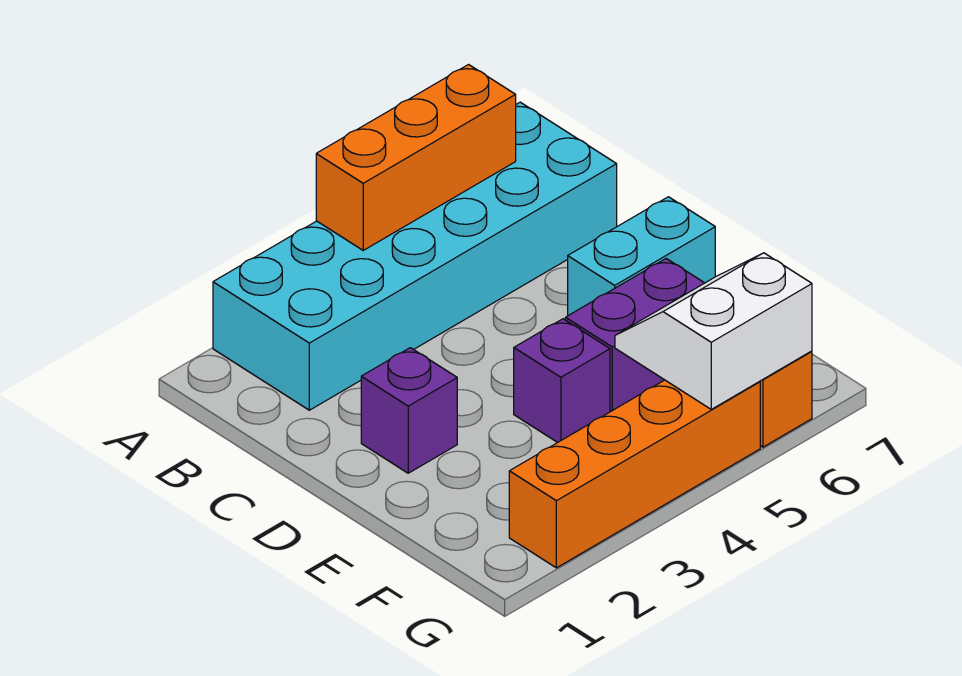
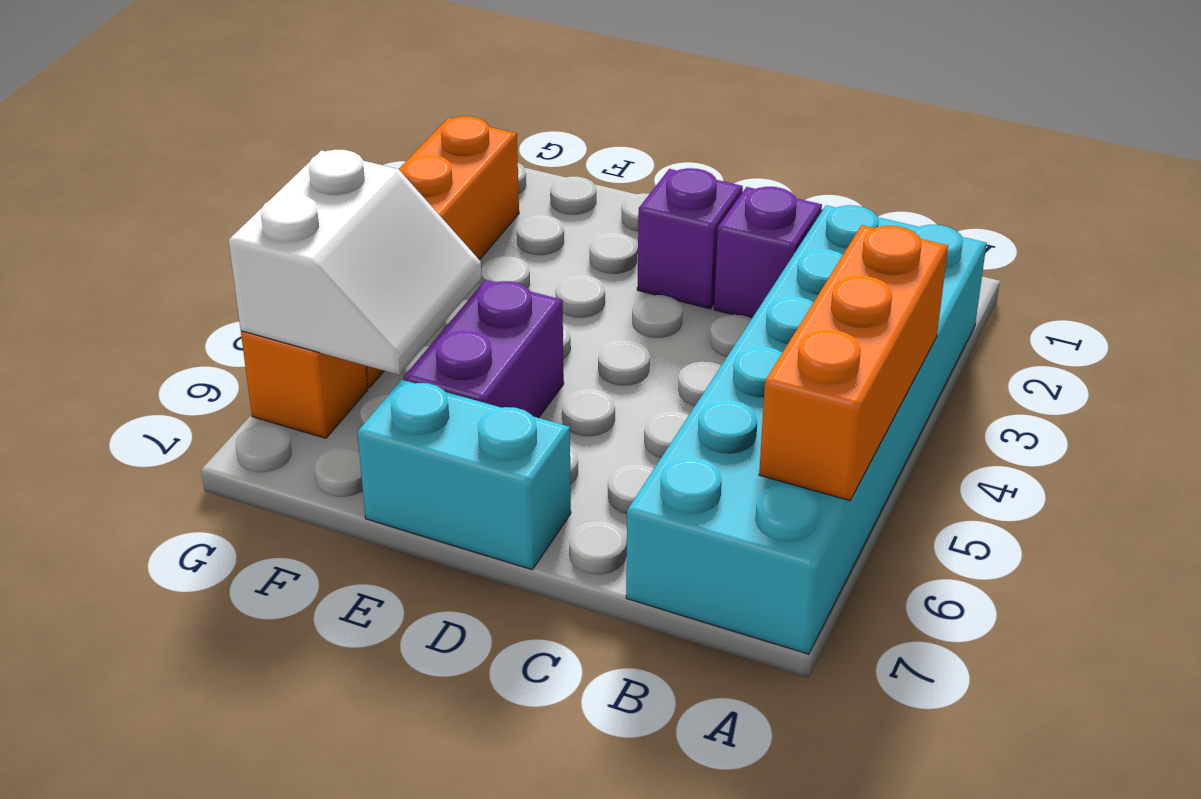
cyan brick D6:D7 level 1 -> cyan brick D7:E7 level 1
purple brick E4 level 1 -> purple brick C2 level 1

